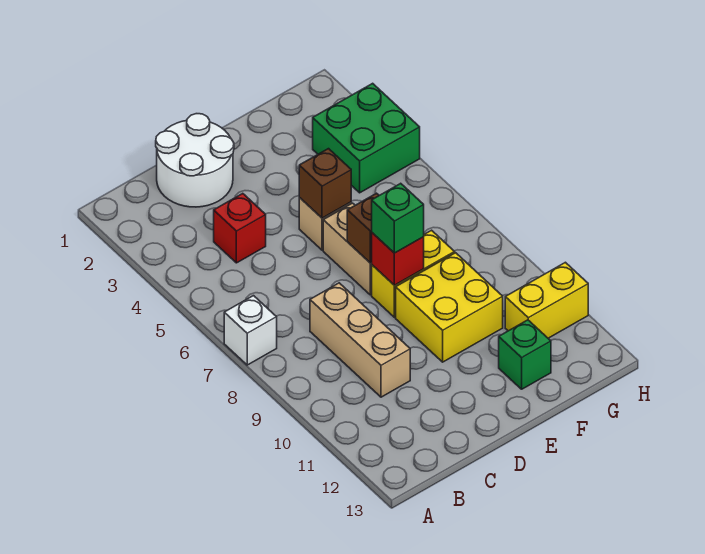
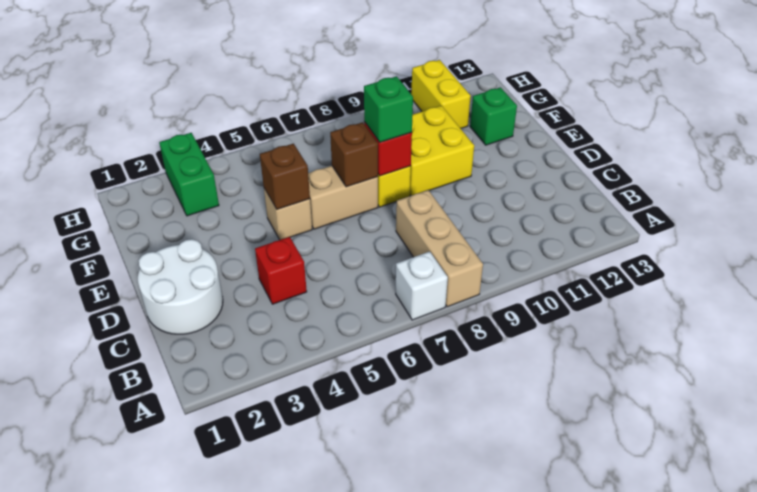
tan brick C8:C10 level 1 -> tan brick A8:C8 level 1
green brick G3:H4 level 1 -> green brick G3:H3 level 1

